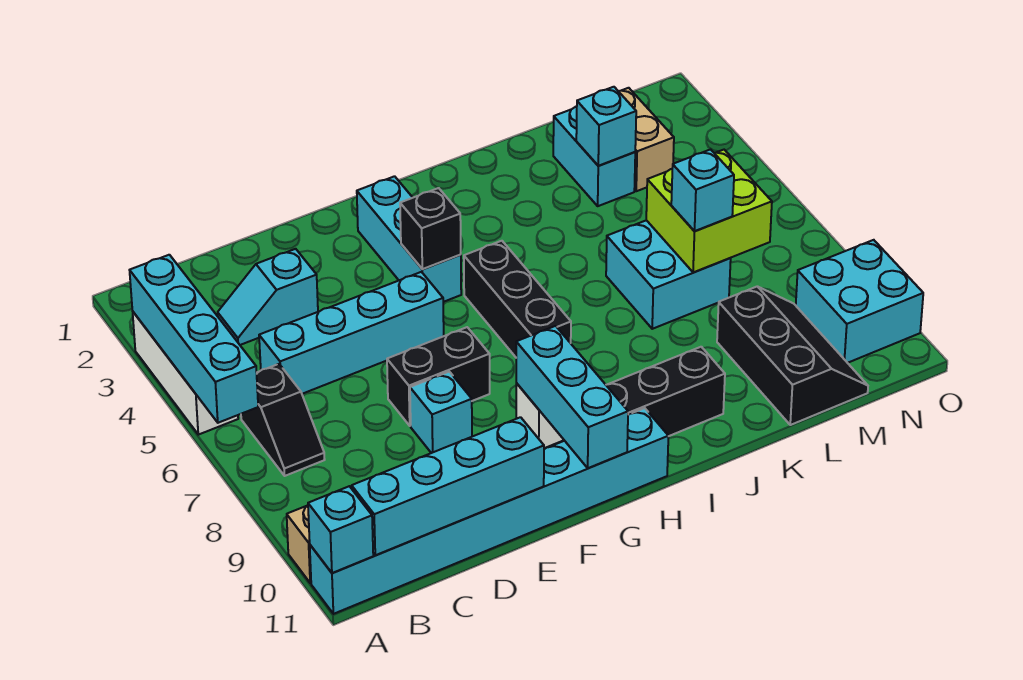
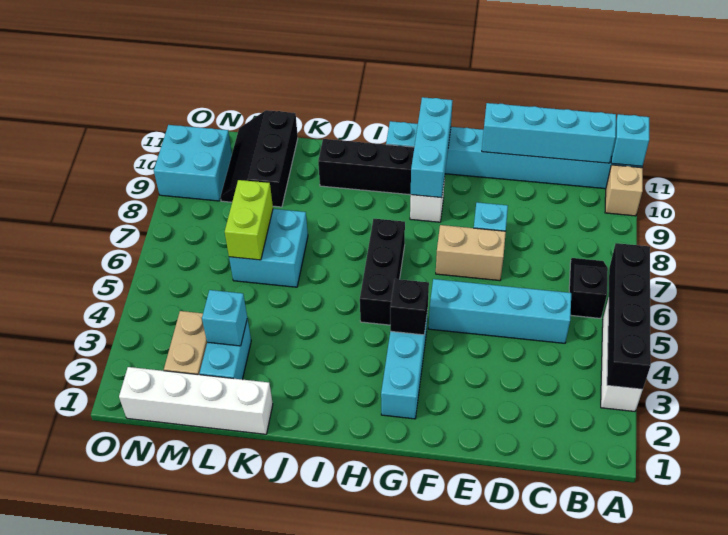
cyan brick A3:A6 level 2 -> black brick A3:A6 level 2
cyan slope C3:D3 level 1 top D -> none
black brick E7:F7 level 1 -> tan brick E7:F7 level 1
none -> white brick K1:N1 level 1
lime brick L6:M7 level 2 -> lime brick L6:L7 level 2
cyan brick L7 level 3 -> none

